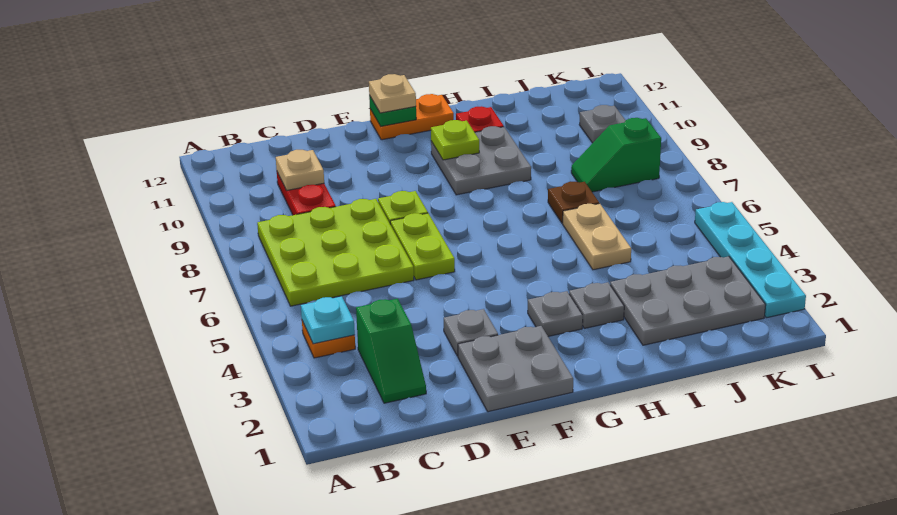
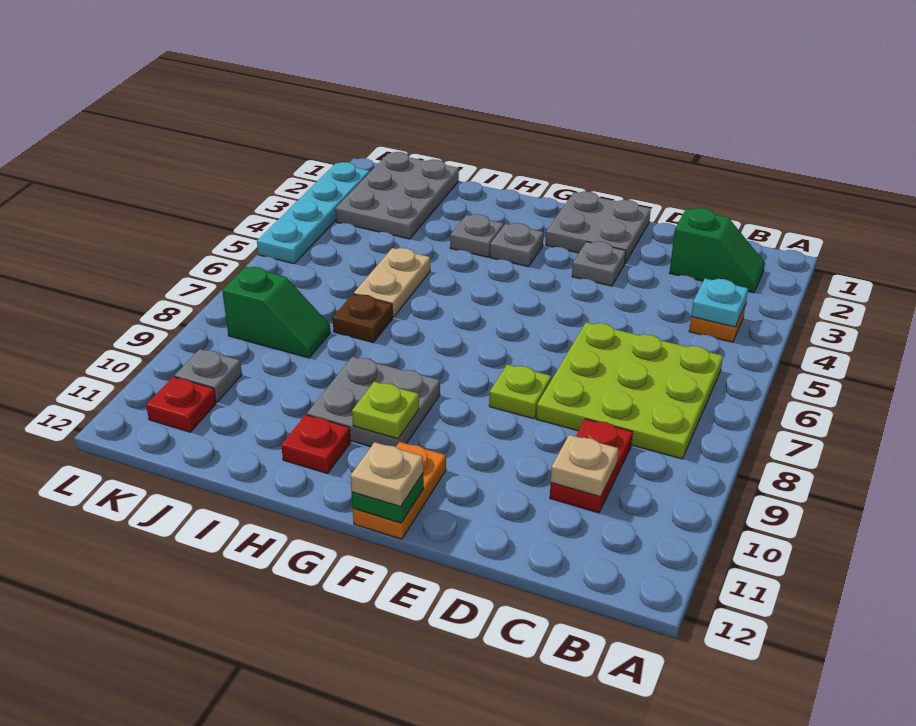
green slope C2:C3 level 1 top 3 -> green slope B2:C2 level 1 top C
lime plate E6:E7 level 1 -> none
orange plate F12:G12 level 1 -> orange plate F11:F12 level 1
grey plate I2:K3 level 1 -> grey plate J1:K3 level 1
none -> red plate K11 level 1

